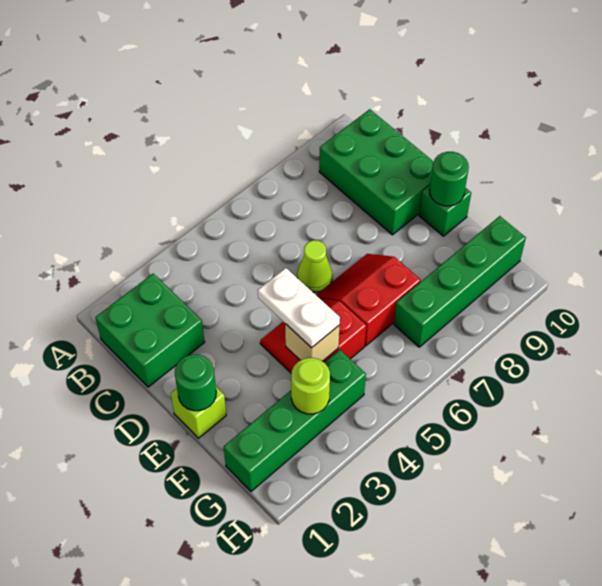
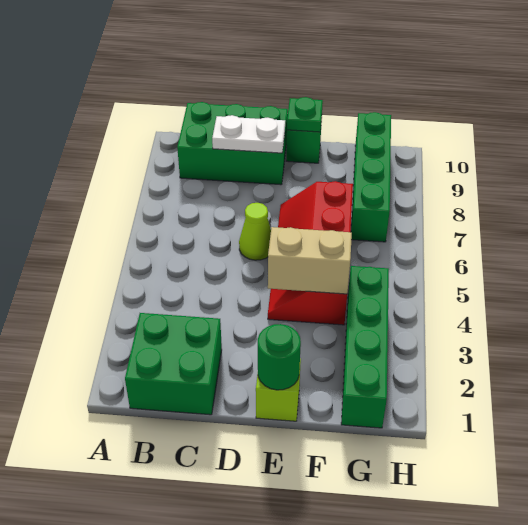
white plate E4:F4 level 3 -> white plate C9:D9 level 2
green round brick E10 level 2 -> green plate E10 level 2
tan brick F4 level 2 -> tan brick E4:F4 level 2
lime round brick G3 level 2 -> none

